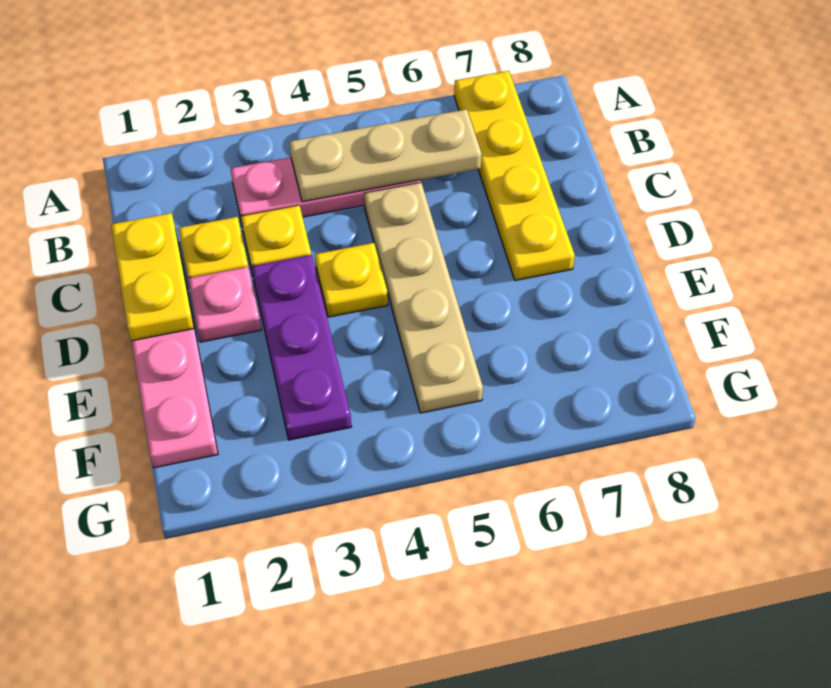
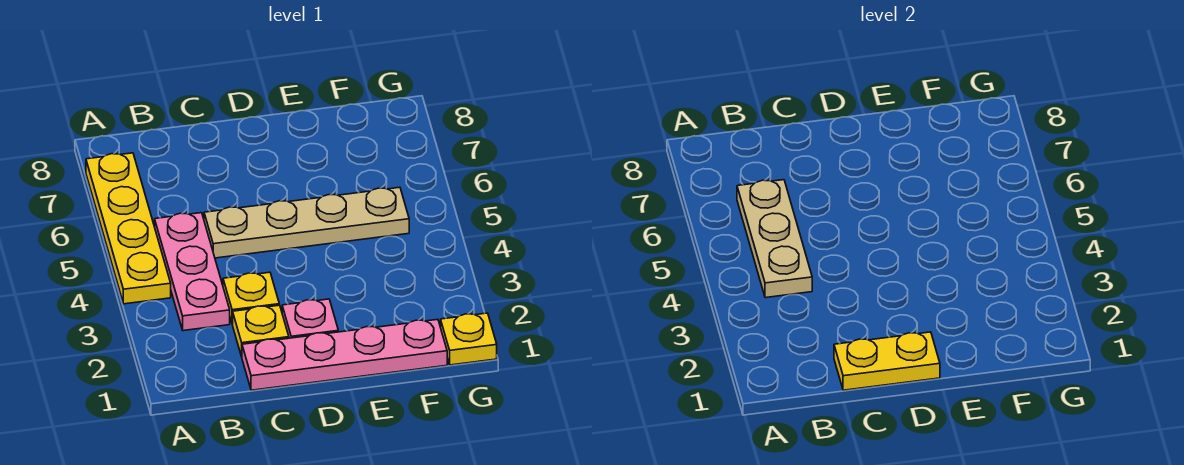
yellow plate A7:D7 level 1 -> yellow plate A4:A7 level 1
purple plate D3:F3 level 1 -> none
yellow plate D4 level 1 -> yellow plate G1 level 1

